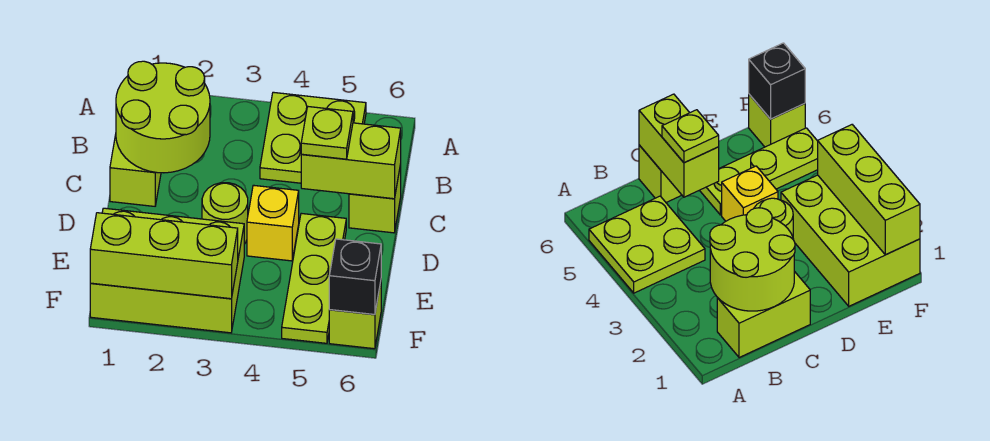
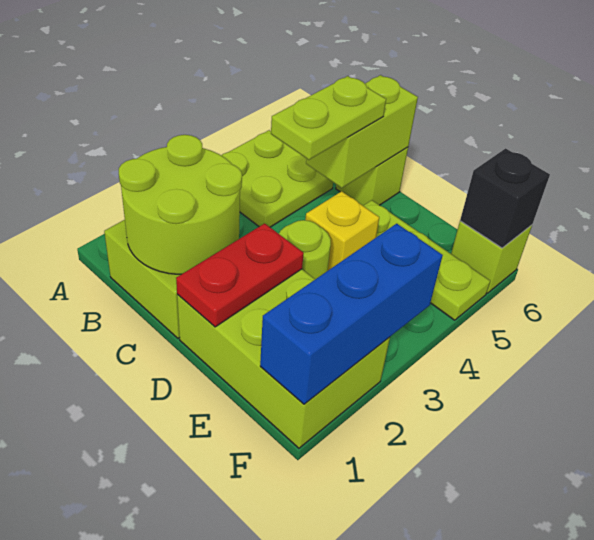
lime plate C5 level 3 -> lime plate C4:C5 level 3
none -> red plate D1:D2 level 2
lime brick E1:F3 level 1 -> lime brick D1:F2 level 1
lime brick F1:F3 level 2 -> blue brick F1:F3 level 2

